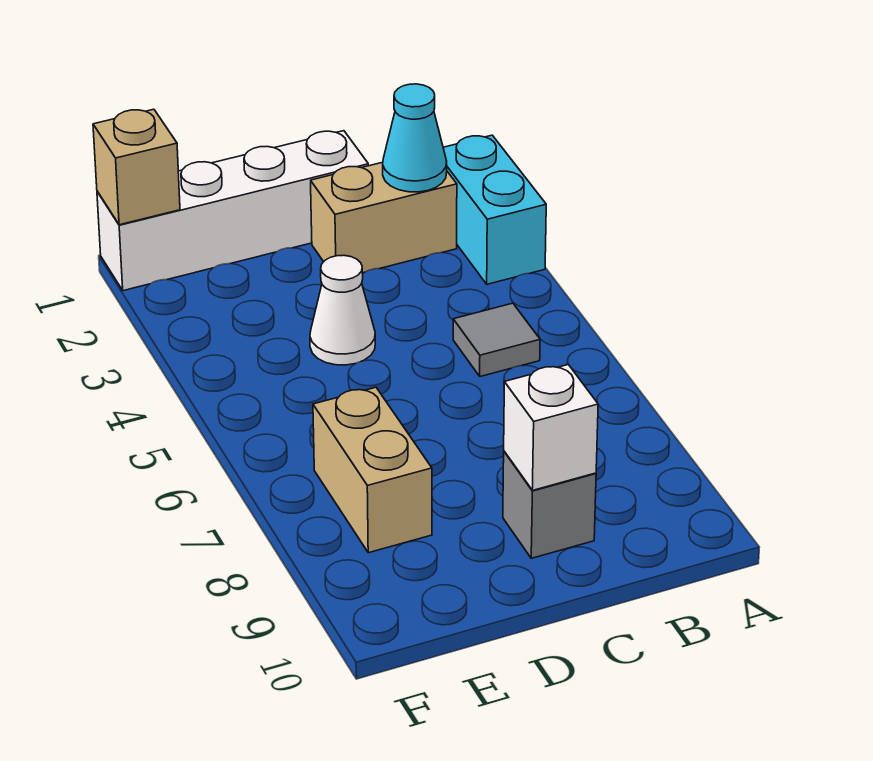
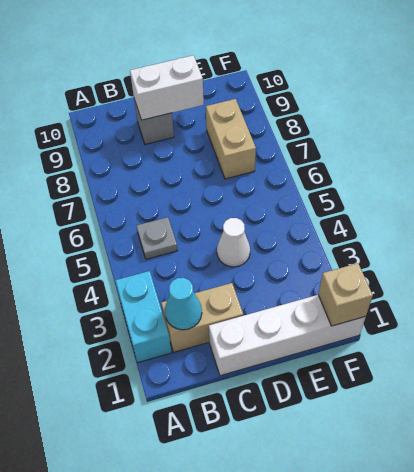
grey tile B5 level 1 -> grey plate B5 level 1
white brick C9 level 2 -> white brick C9:D9 level 2

